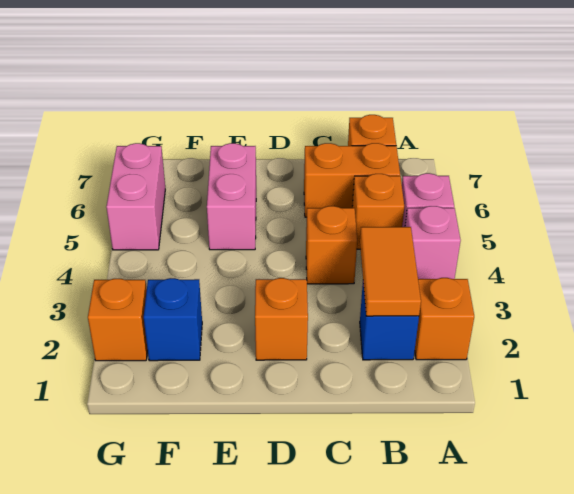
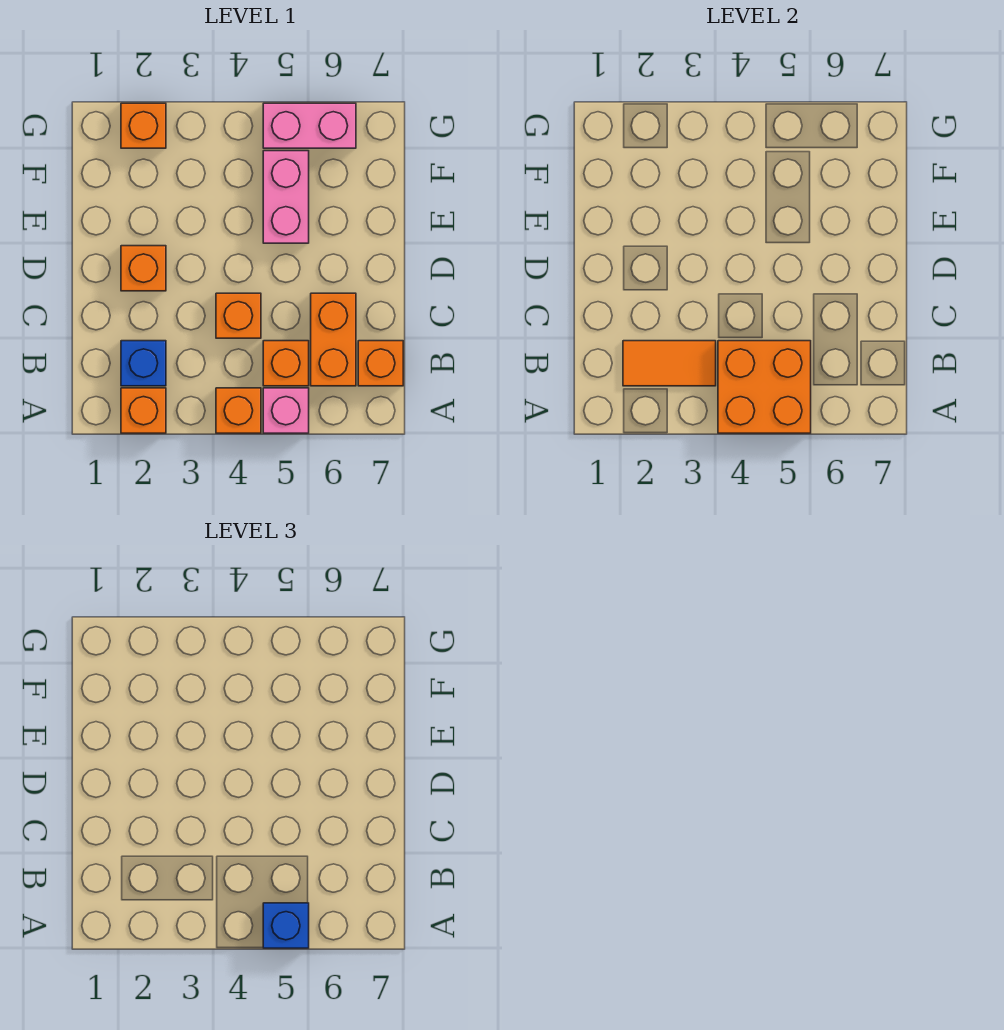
pink brick A4 level 1 -> orange brick A4 level 1
none -> orange brick A4:B5 level 2
pink brick E5:E6 level 1 -> pink brick E5:F5 level 1
blue brick F2 level 1 -> blue brick A5 level 3

